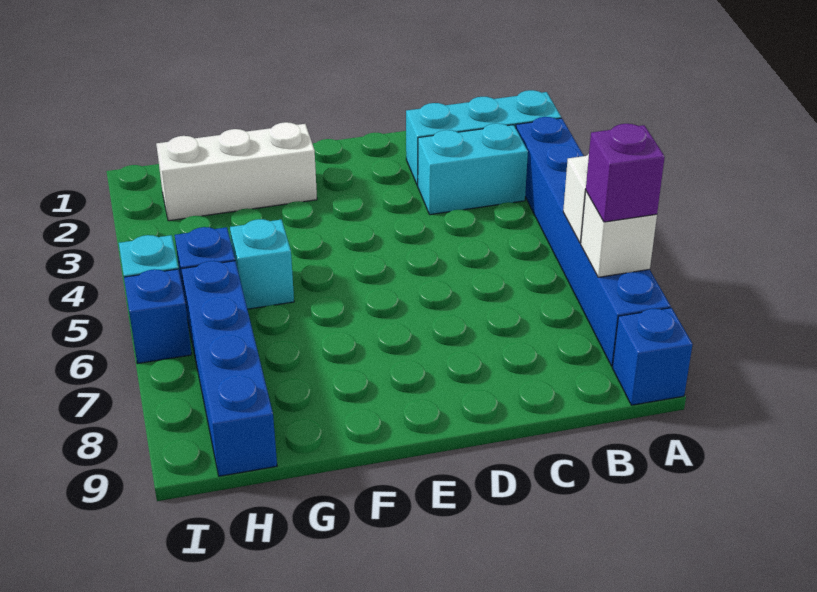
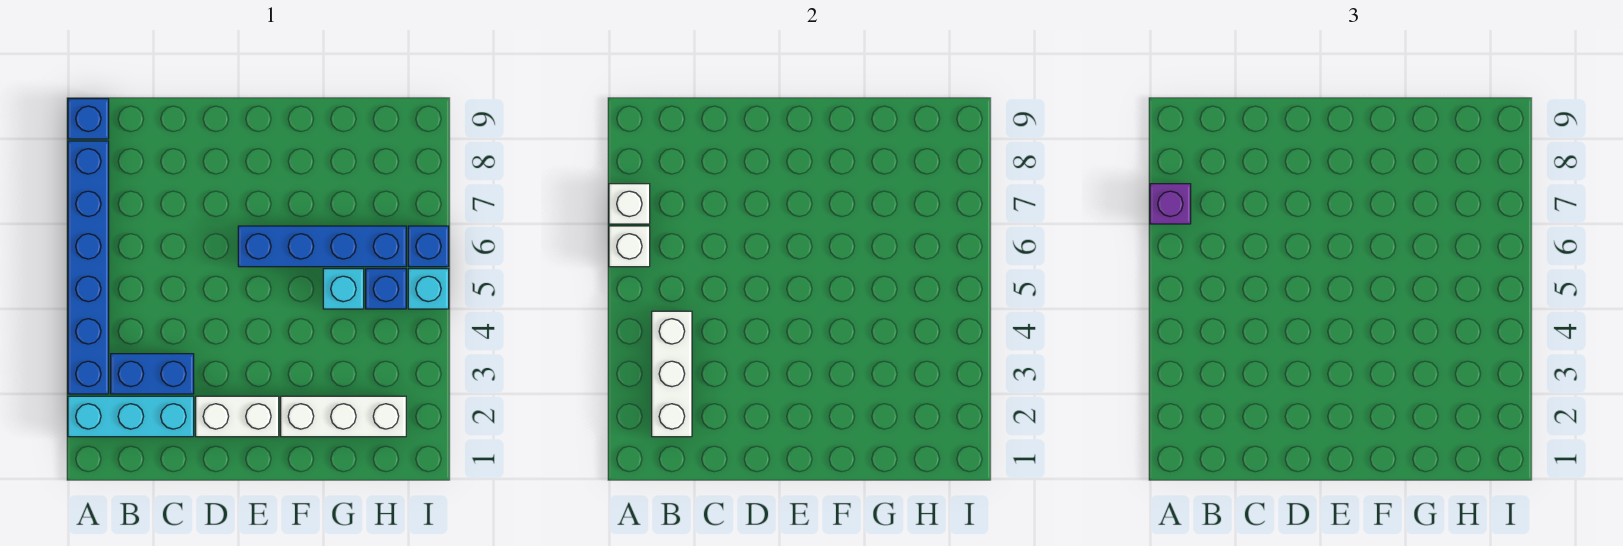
none -> white brick B2:B4 level 2
cyan brick B3:C3 level 1 -> blue brick B3:C3 level 1
none -> white brick D2:E2 level 1
blue brick H6:H9 level 1 -> blue brick E6:H6 level 1

